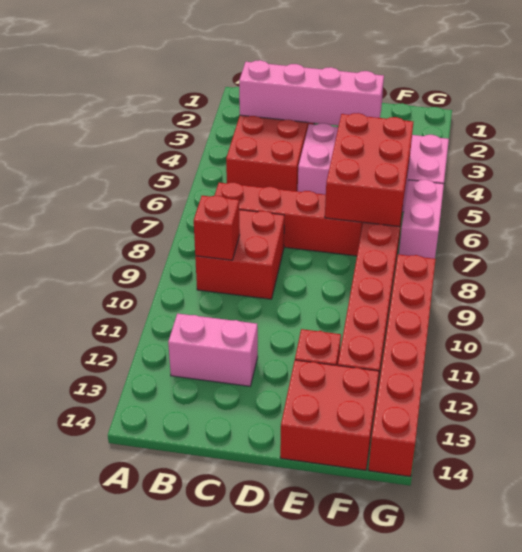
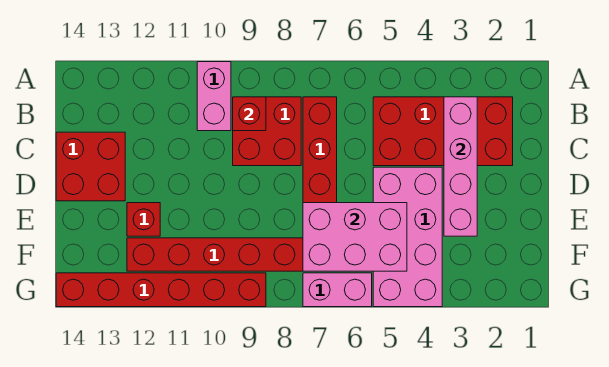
pink brick B12:C12 level 1 -> pink brick A10:B10 level 1
red brick E5:F7 level 2 -> pink brick E5:F7 level 2
red brick E13:F14 level 1 -> red brick C13:D14 level 1

